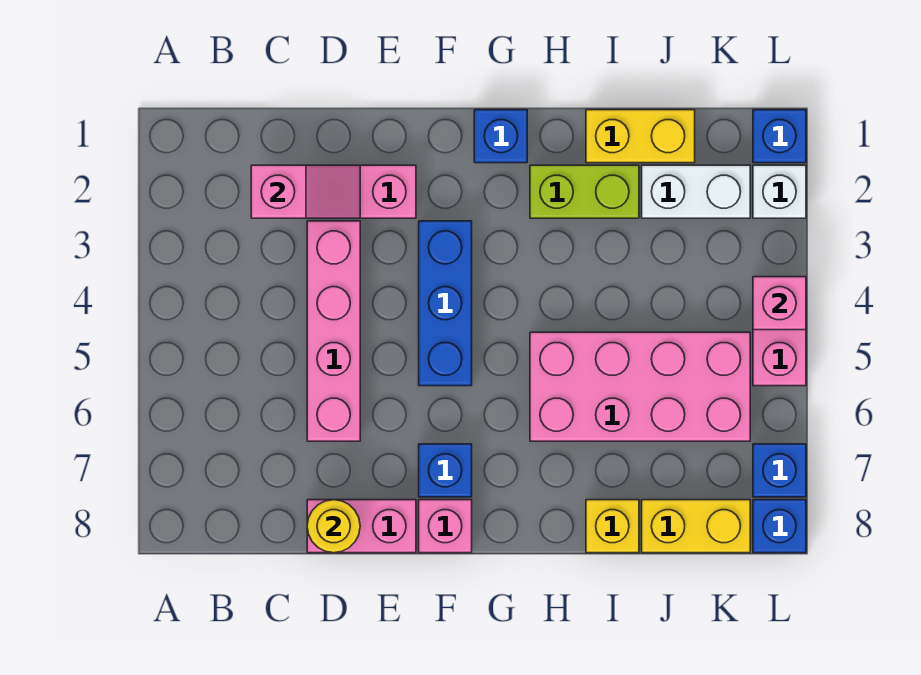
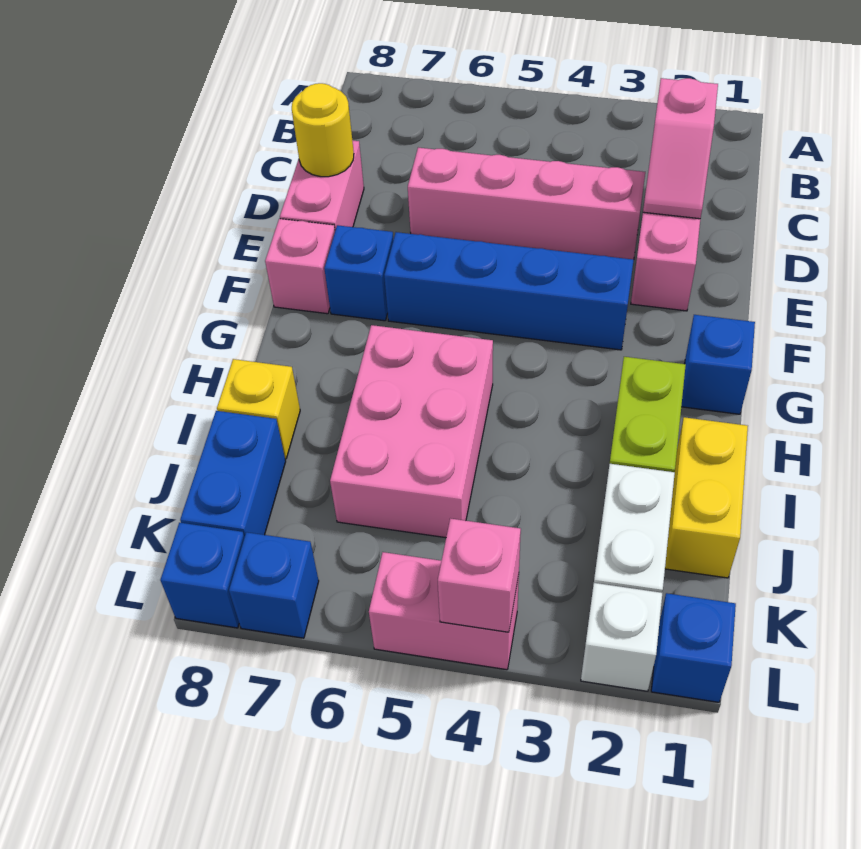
blue brick F3:F5 level 1 -> blue brick F3:F6 level 1
pink brick H5:K6 level 1 -> pink brick H5:J6 level 1
yellow brick J8:K8 level 1 -> blue brick J8:K8 level 1

